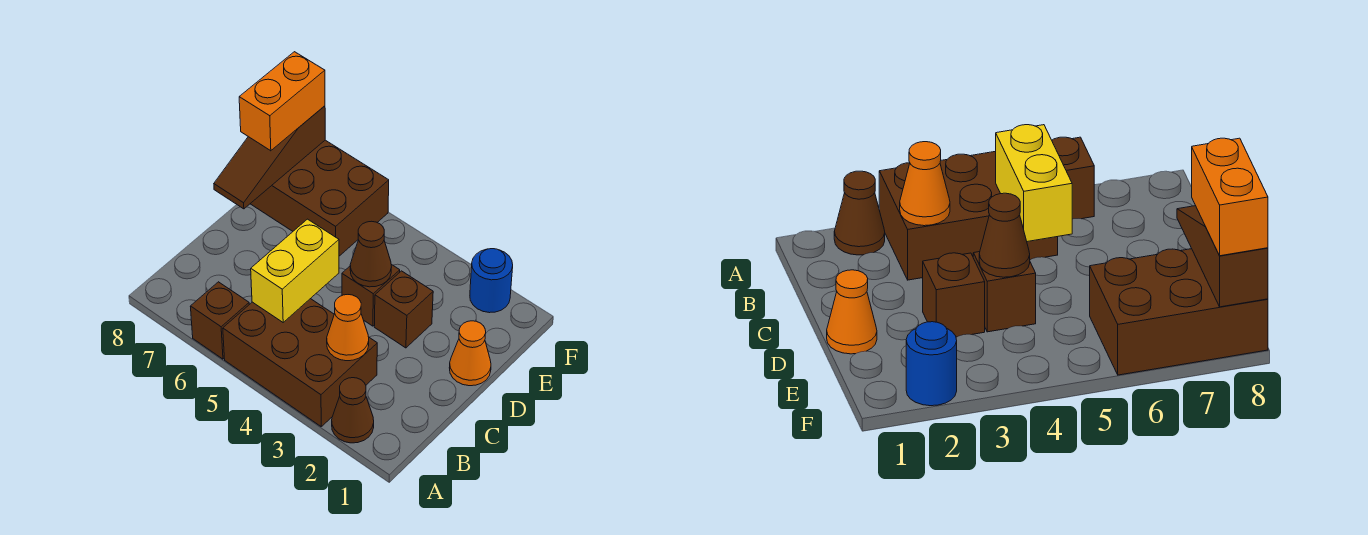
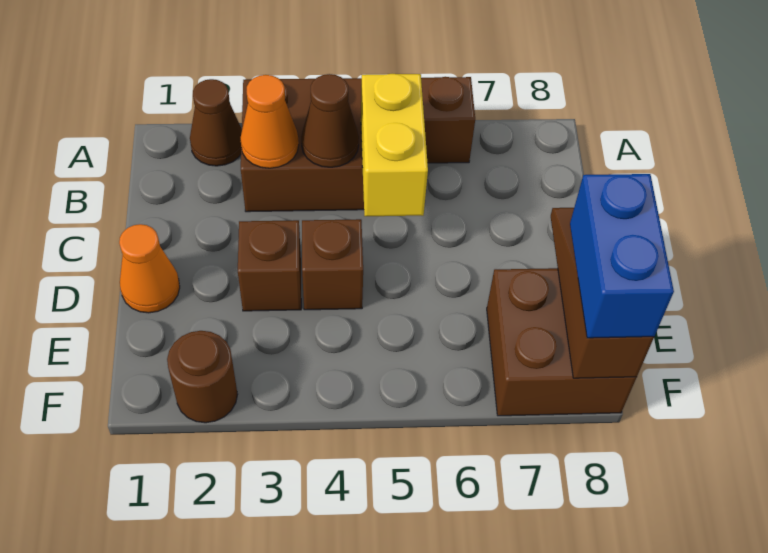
brown cone D4 level 2 -> brown cone B4 level 2
brown brick E6:F8 level 1 -> brown brick E7:F8 level 1
orange brick E8:F8 level 3 -> blue brick E8:F8 level 3
blue round brick F2 level 1 -> brown round brick F2 level 1

